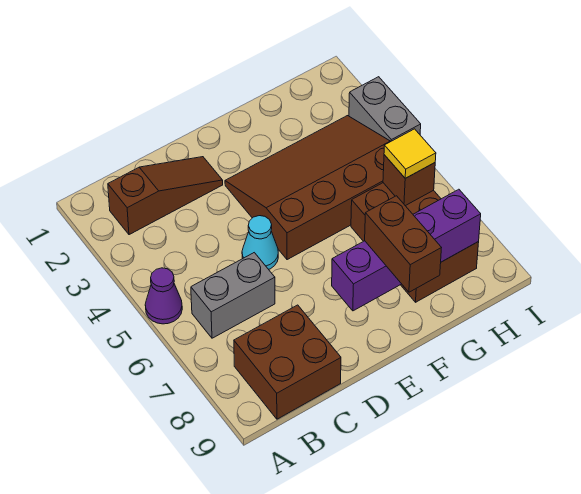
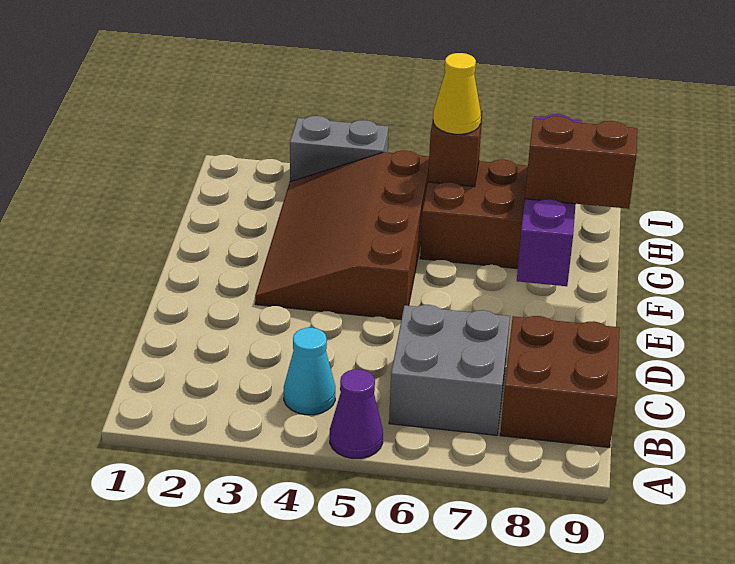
brown slope B2:D2 level 1 top B -> none
grey brick B6:C6 level 1 -> grey brick B6:C7 level 1
cyan cone D5 level 1 -> cyan cone B4 level 1
yellow tile H6 level 3 -> yellow cone H6 level 3

